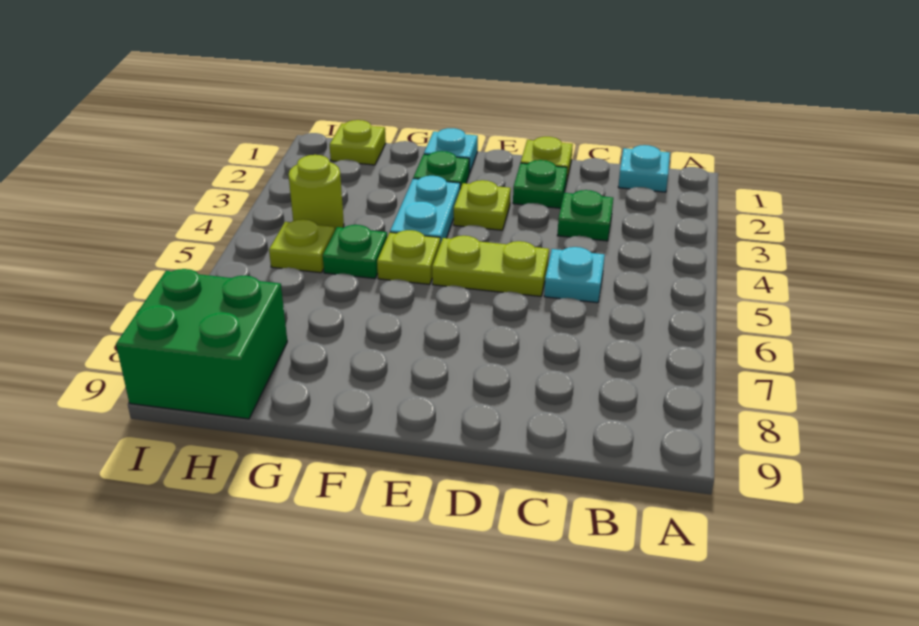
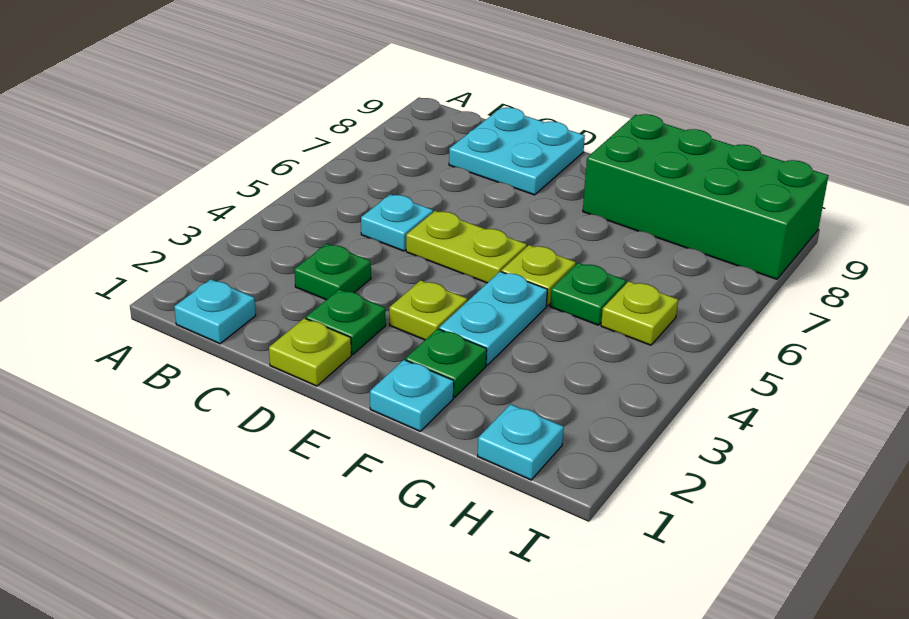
none -> cyan plate C8:D9 level 1
lime plate H1 level 1 -> cyan plate H1 level 1
lime round brick H4 level 1 -> none
green brick H8:I9 level 1 -> green brick F8:I9 level 1

